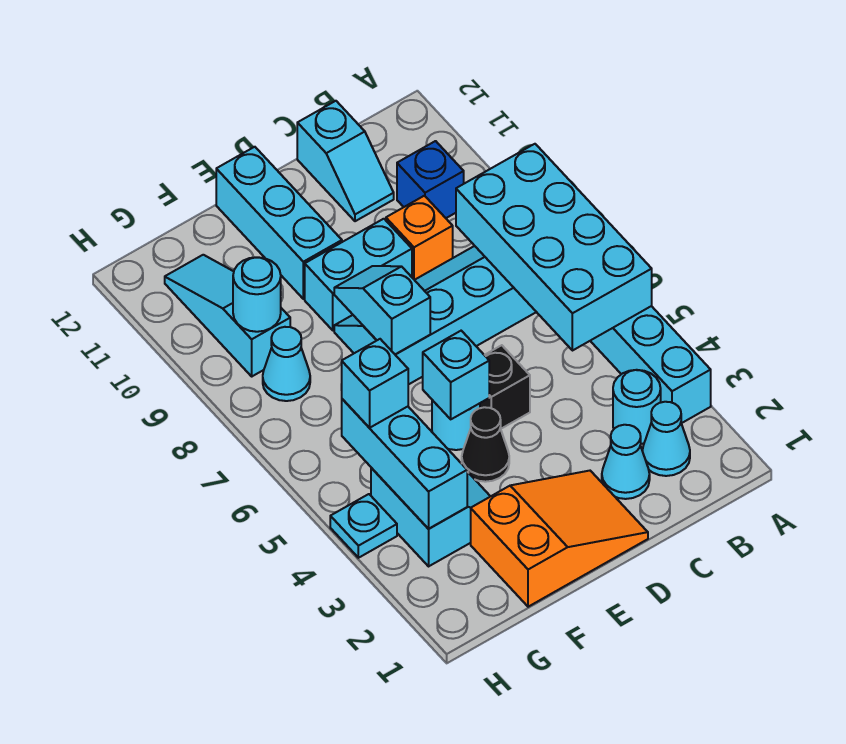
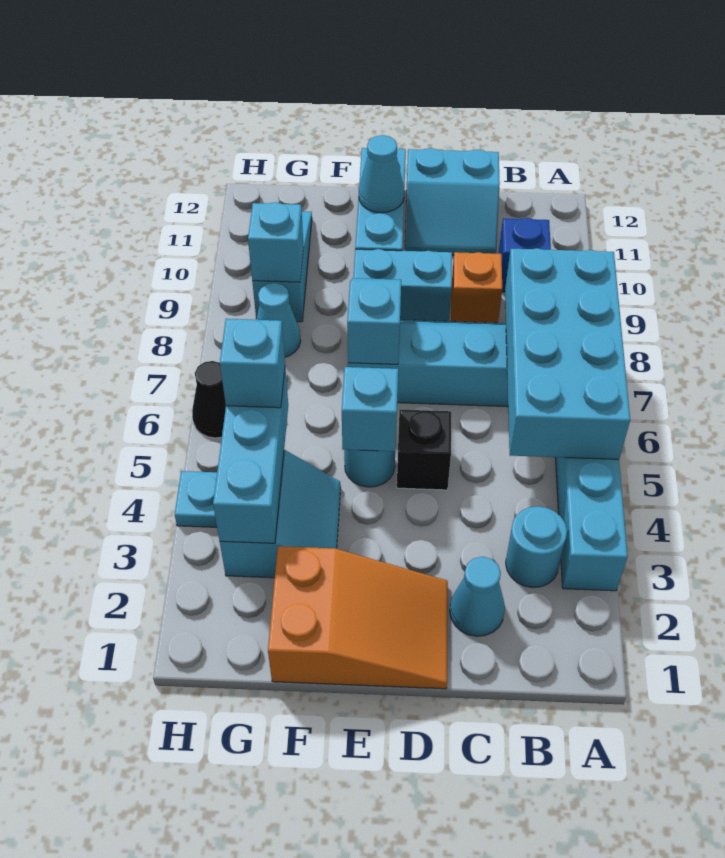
cyan cone B2 level 1 -> cyan cone E11 level 2
cyan slope C11:C12 level 1 top 12 -> cyan slope C11:D12 level 1 top 12
black cone E4 level 1 -> black cone H6 level 1
cyan round brick G9 level 2 -> cyan brick G9 level 2

